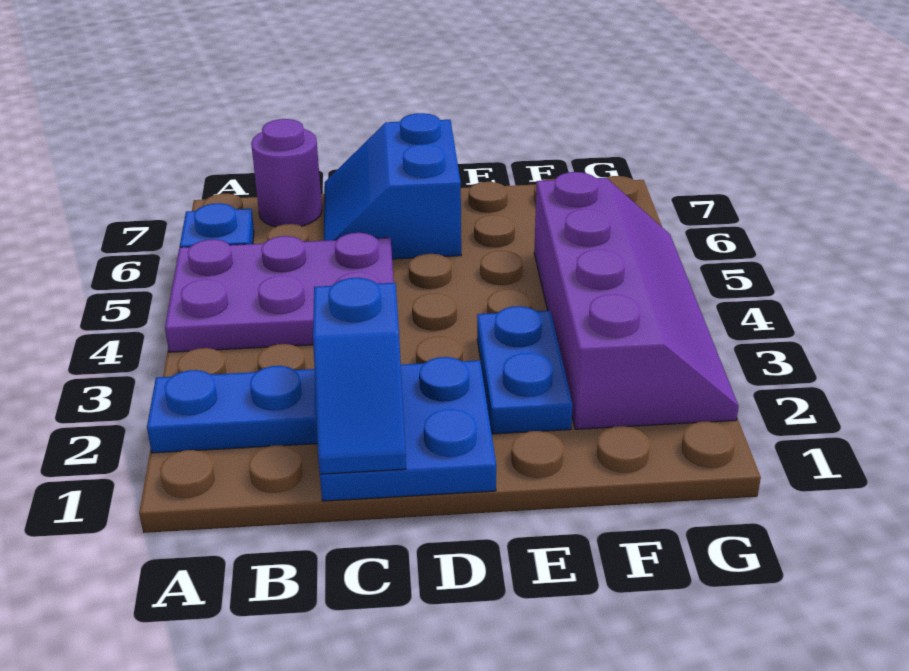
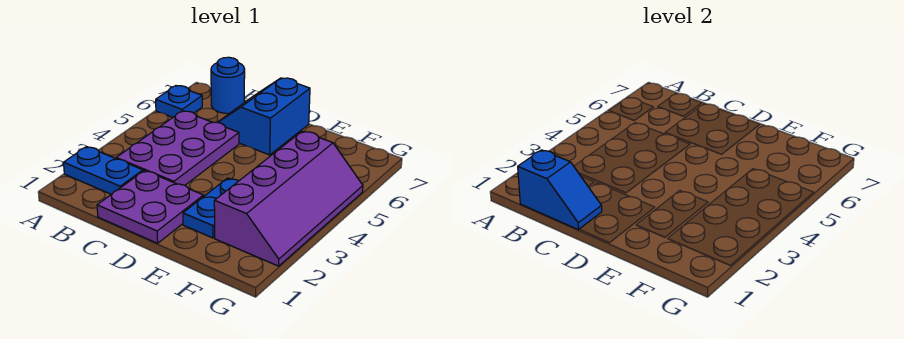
purple plate A4:C5 level 1 -> purple plate B3:C5 level 1
purple round brick B7 level 1 -> blue round brick B7 level 1
blue plate C1:D2 level 1 -> purple plate C1:D2 level 1
blue slope C1:C2 level 2 top 2 -> blue slope B1:C1 level 2 top B

